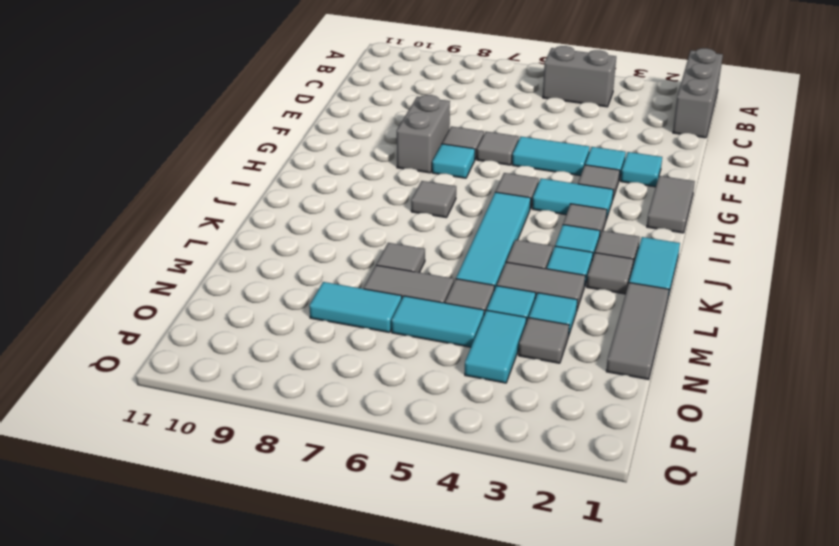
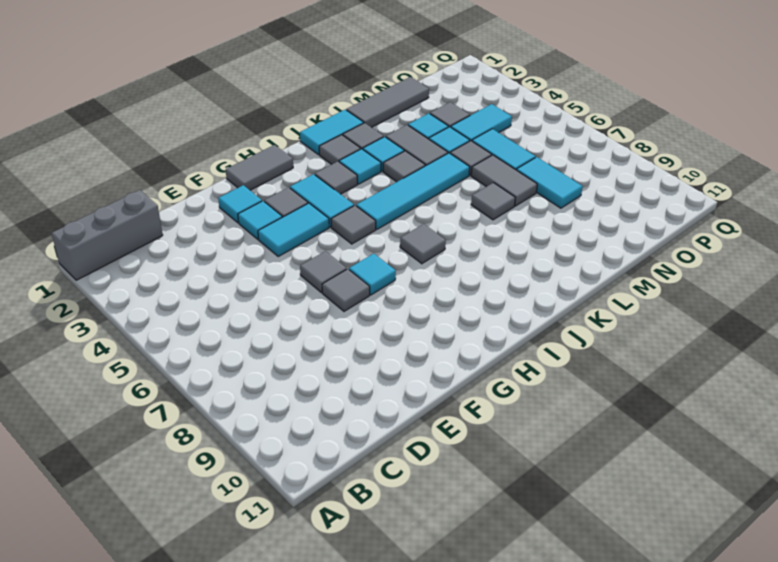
grey brick B4:B5 level 1 -> none
cyan tile F4:F5 level 1 -> cyan tile F4:G4 level 1
grey brick F8:G8 level 1 -> none

